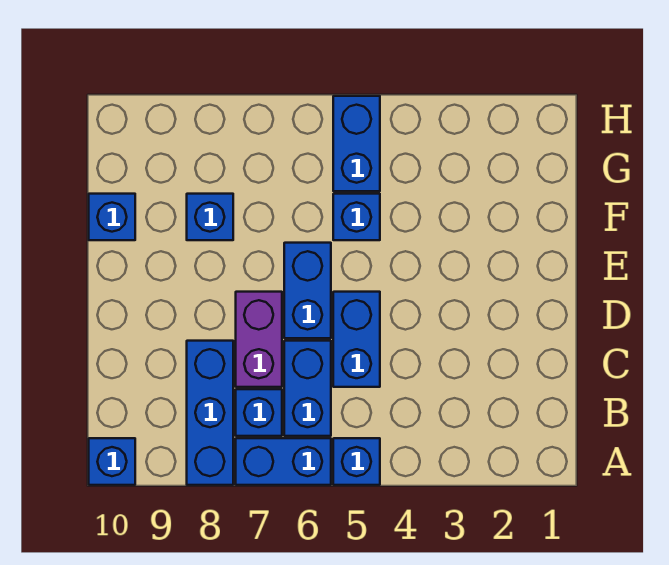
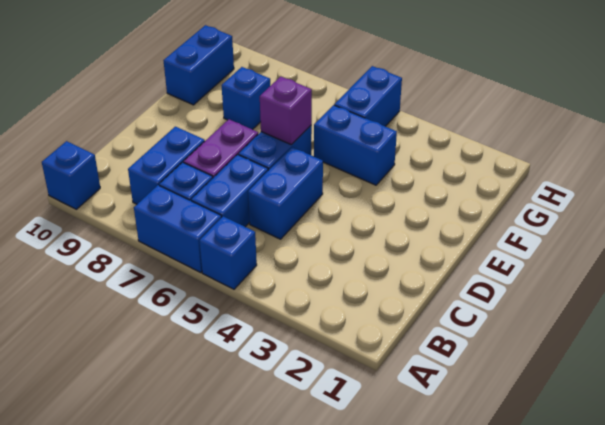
blue brick A8:C8 level 1 -> blue brick B8:C8 level 1
none -> purple brick E6 level 2
blue brick F5 level 1 -> blue brick F4:F5 level 1
blue brick F10 level 1 -> blue brick F10:G10 level 1

